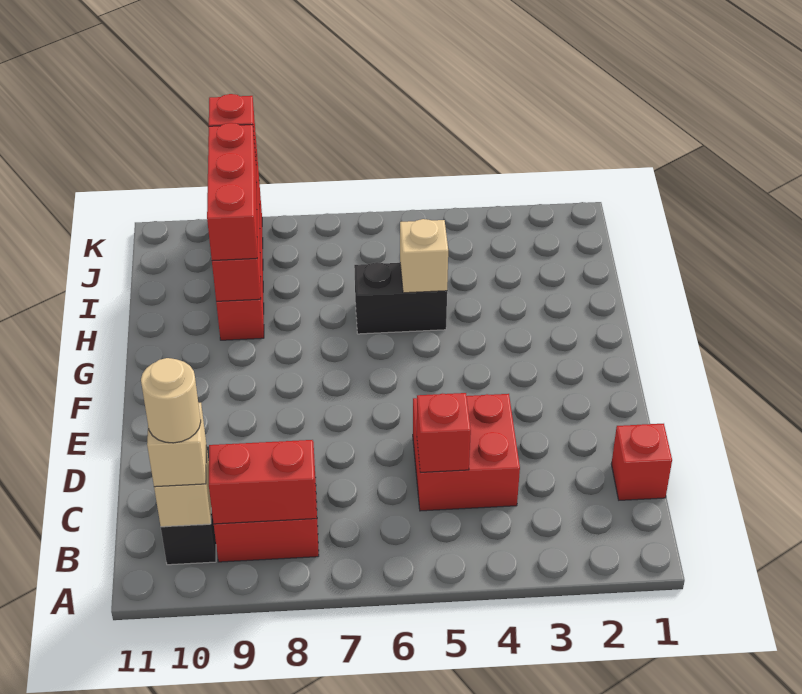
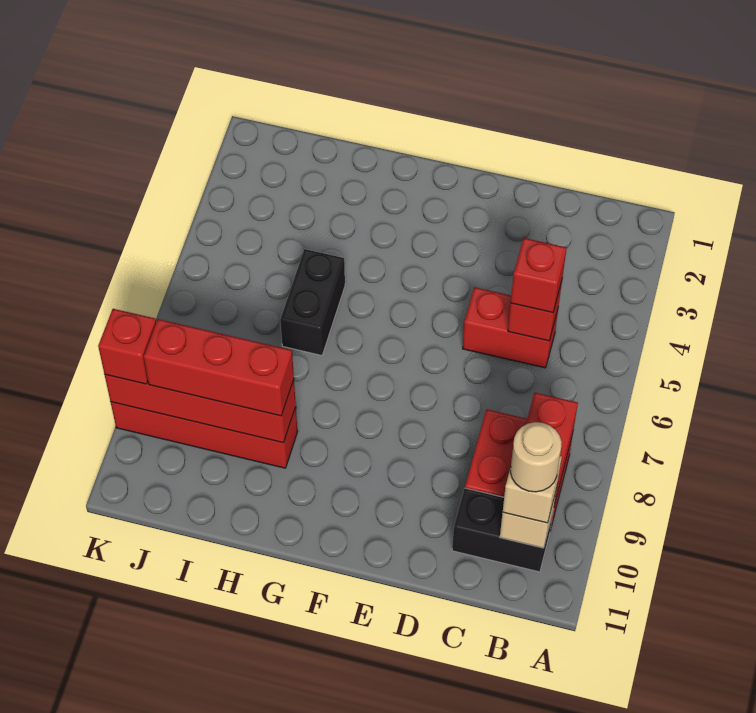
red brick C1 level 1 -> red brick C5 level 3
red brick C4:D5 level 1 -> red brick C5:D5 level 1
tan brick H5 level 2 -> none

